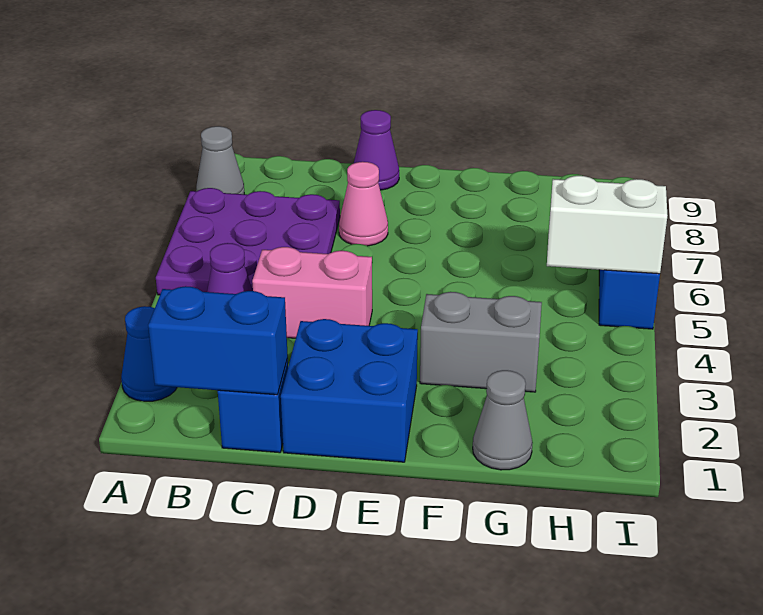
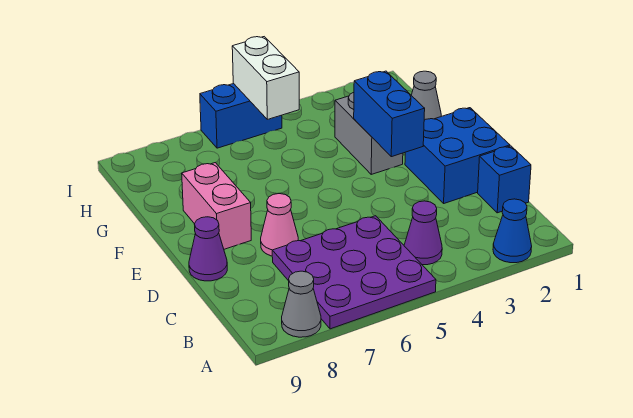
blue brick B1:C1 level 2 -> blue brick E3:F3 level 2
pink brick C4:D4 level 1 -> pink brick E8:F8 level 1

